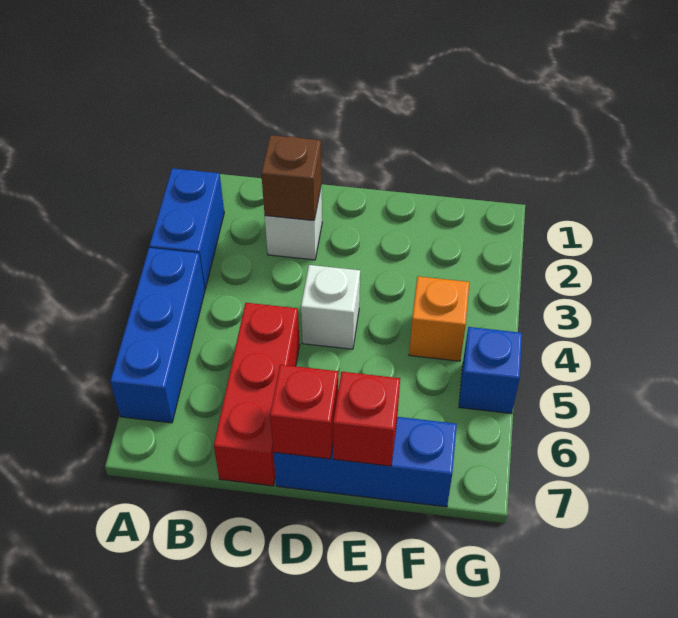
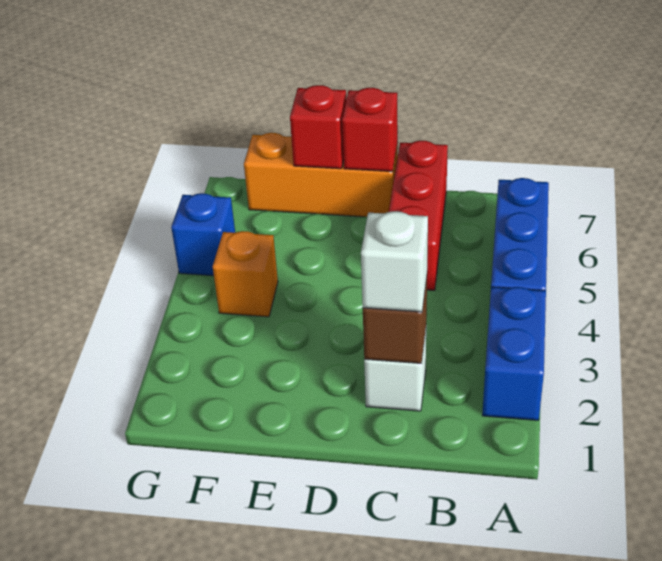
white brick D4 level 1 -> white brick C2 level 3
blue brick D7:F7 level 1 -> orange brick D7:F7 level 1

